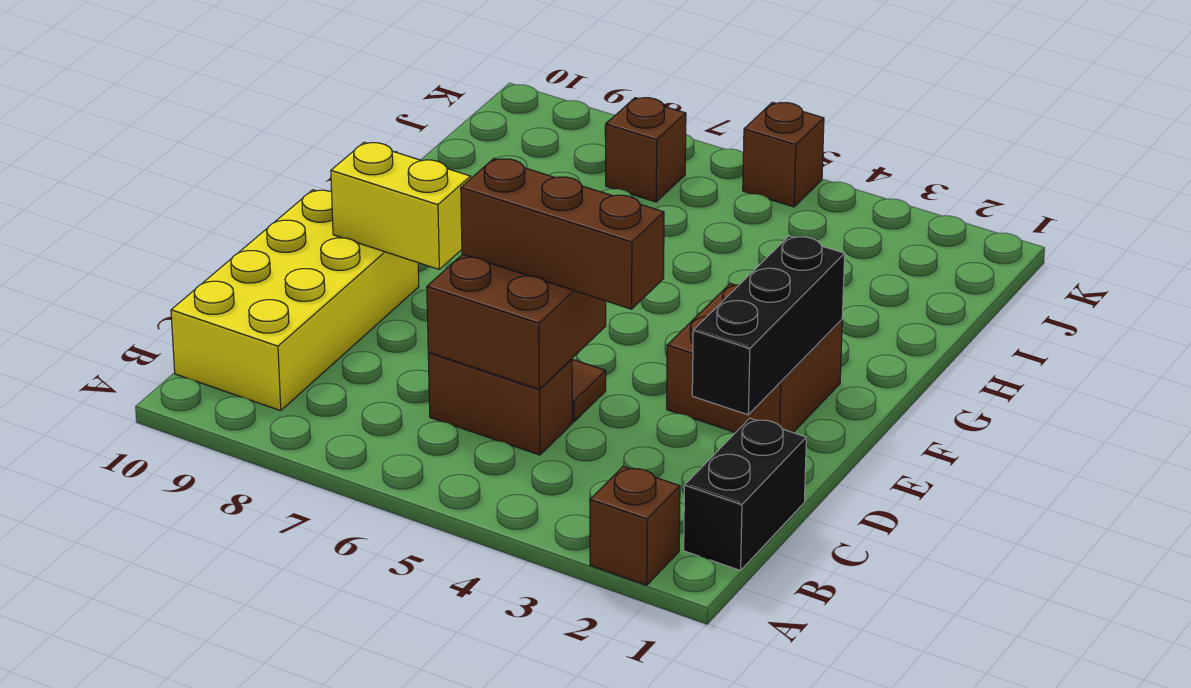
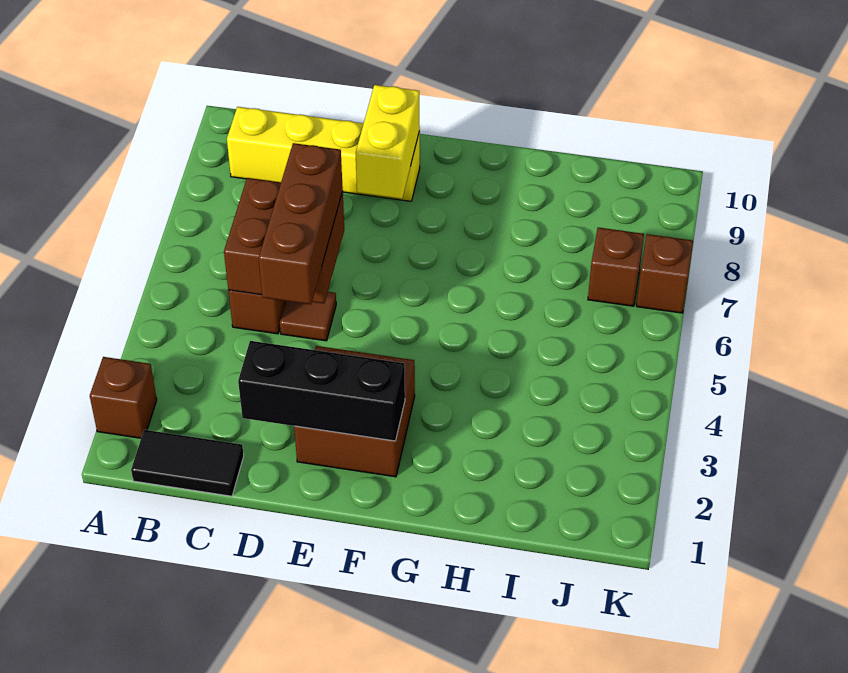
black brick B1:C1 level 1 -> black tile B1:C1 level 1
yellow brick B9:E10 level 1 -> yellow brick B9:E9 level 1
brown brick K5 level 1 -> brown brick K7 level 1

